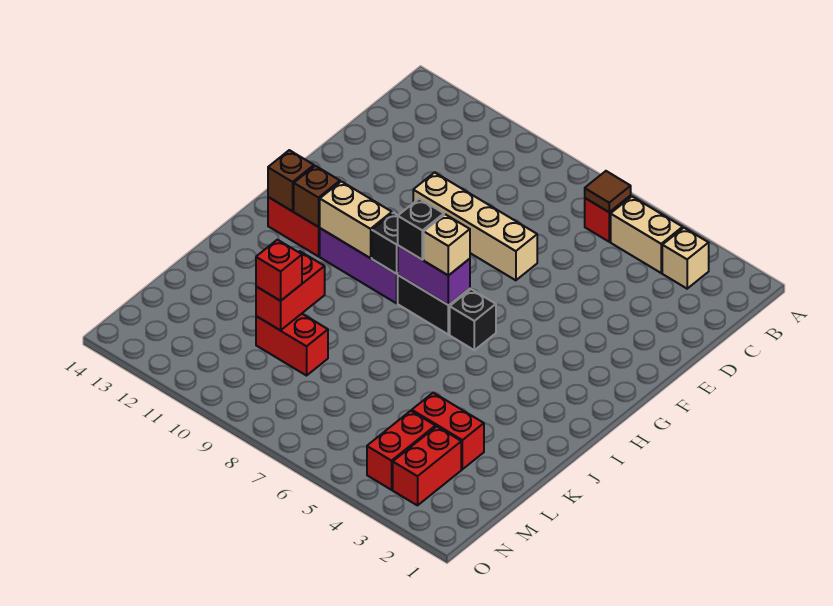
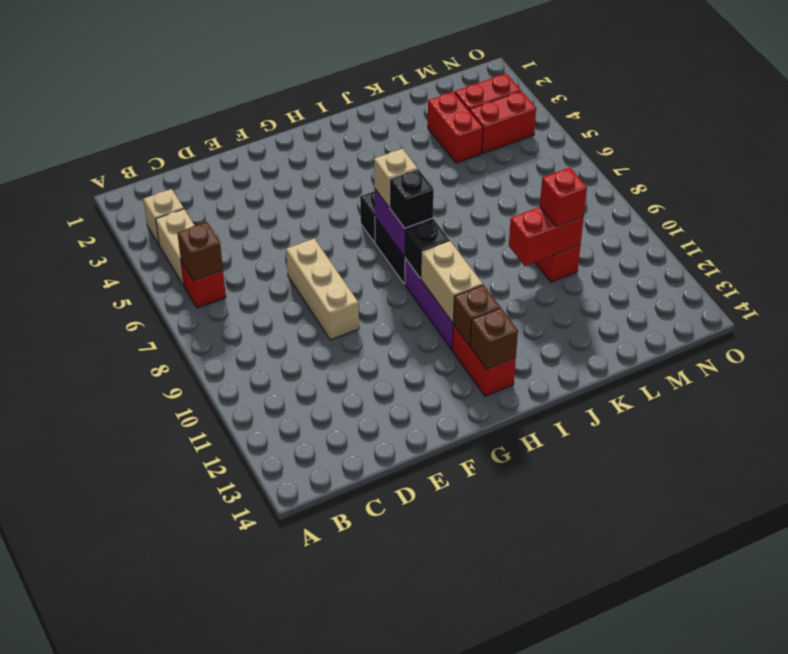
brown tile B6 level 2 -> brown brick B6 level 2
tan brick E7:E10 level 1 -> tan brick E7:E9 level 1

